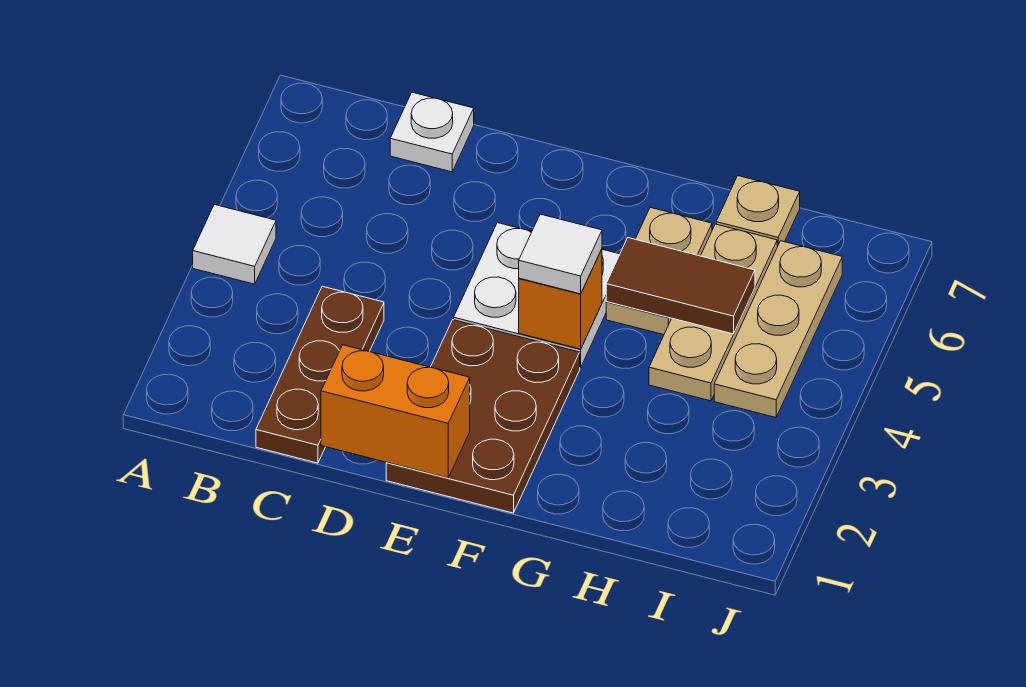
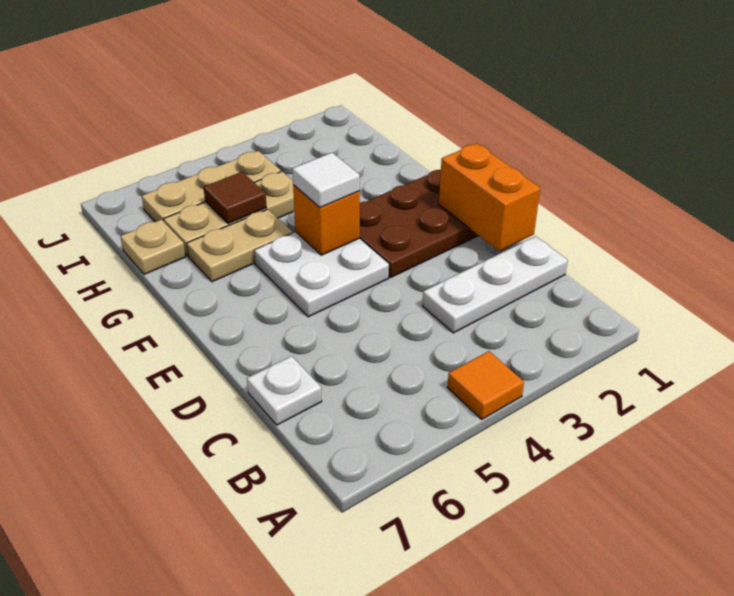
white tile A4 level 1 -> orange tile A4 level 1
brown plate C1:C3 level 1 -> white plate C1:C3 level 1
brown tile G5:H5 level 2 -> brown tile H5 level 2

